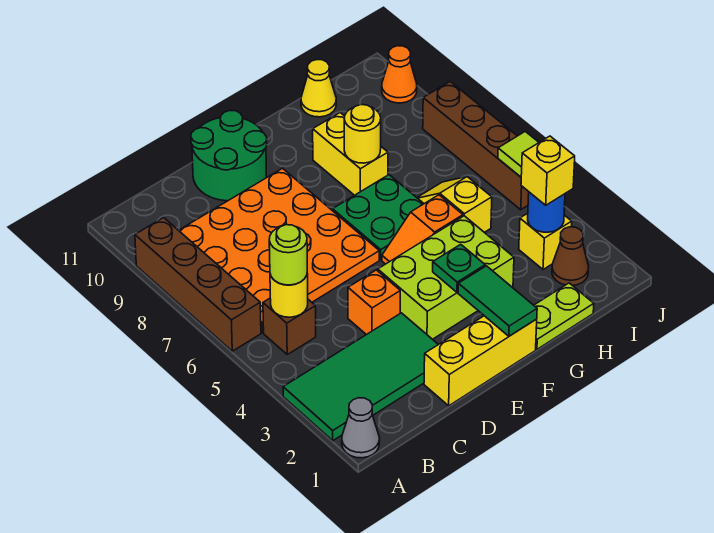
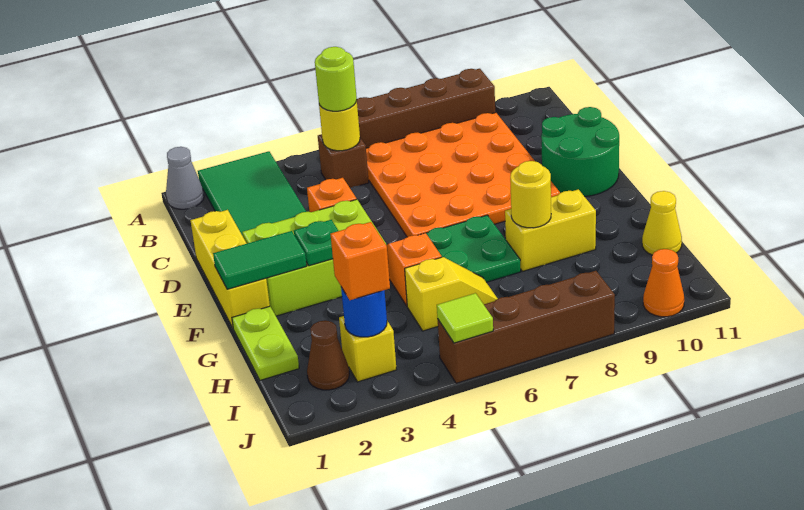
lime brick E3:G4 level 1 -> lime brick E2:F4 level 1
yellow brick I3 level 3 -> orange brick I3 level 3

